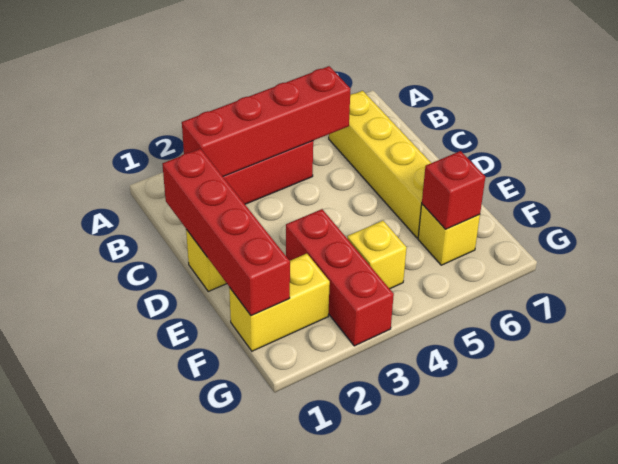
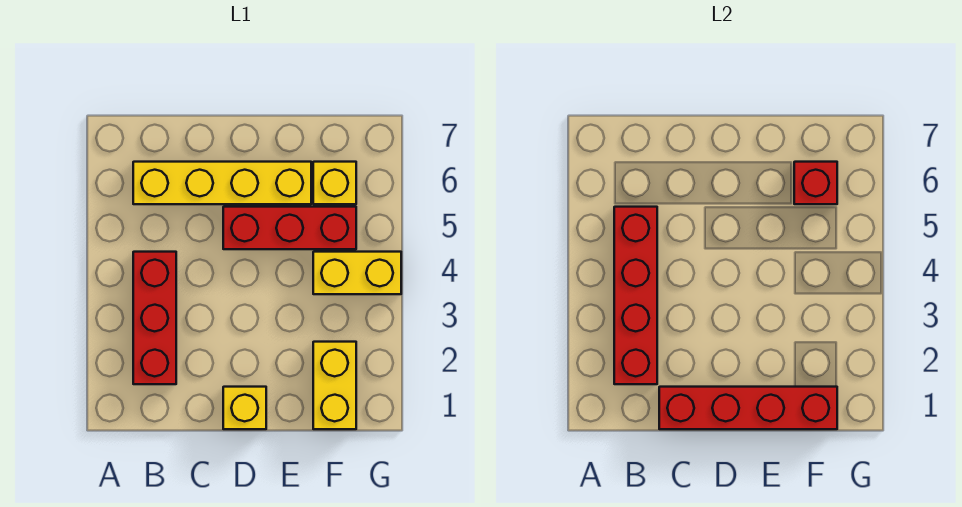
red brick E3:G3 level 1 -> red brick D5:F5 level 1
yellow brick F4 level 1 -> yellow brick F4:G4 level 1

